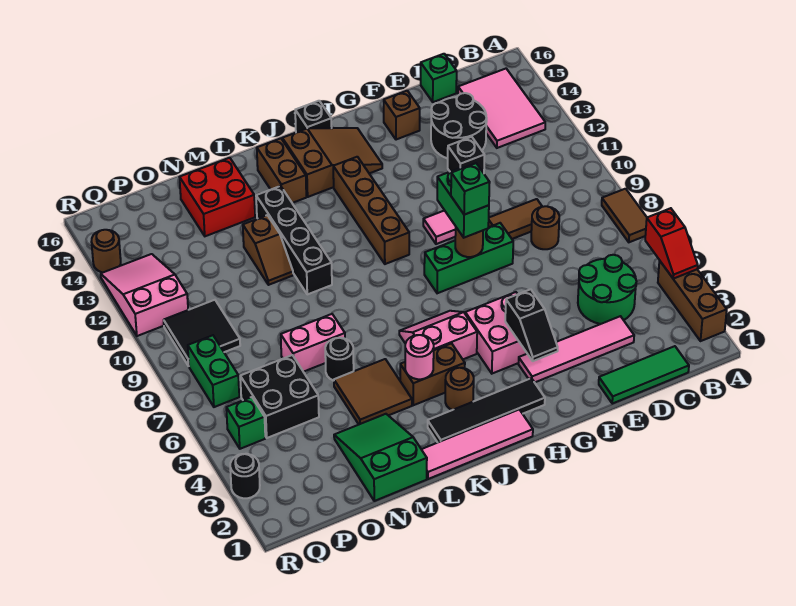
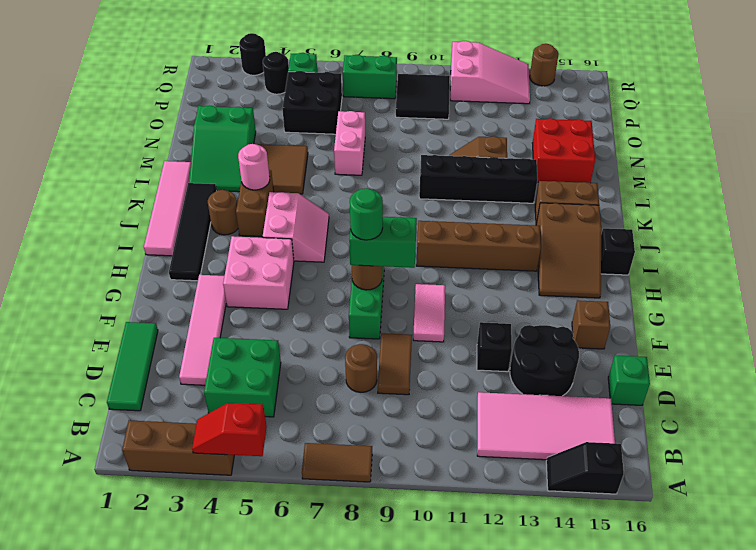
pink tile B13:C15 level 1 -> pink tile B12:C15 level 1
green round brick C4:D5 level 1 -> green brick C4:D5 level 1
black slope G3:G4 level 2 top 4 -> black slope A14:A15 level 1 top 15
green brick G8 level 4 -> green round brick G8 level 4
green slope M1:N3 level 1 top 1 -> green slope L2:N3 level 1 top N
black round brick M6 level 1 -> black round brick Q4 level 1

